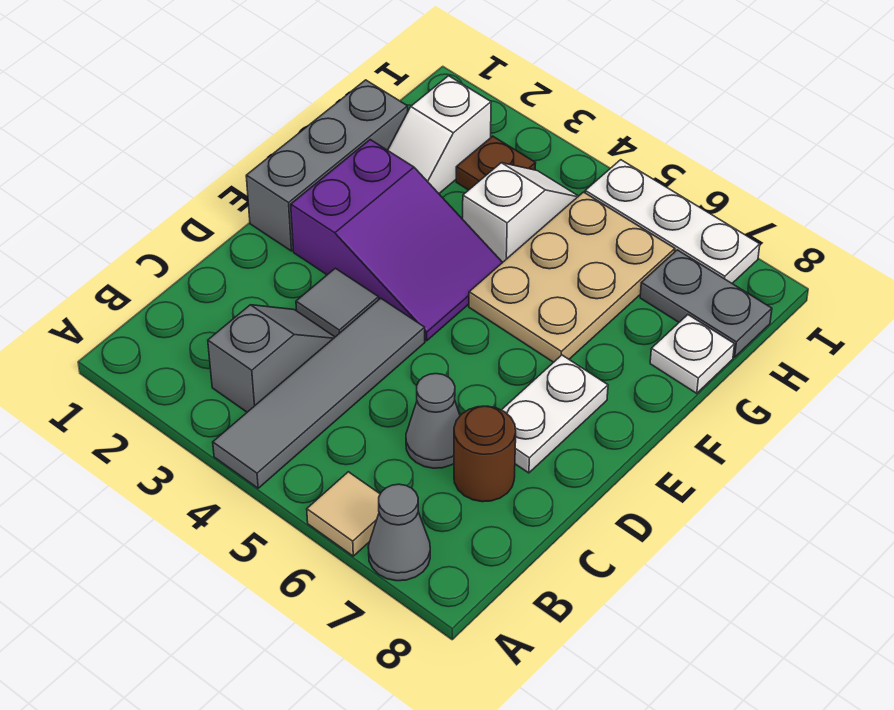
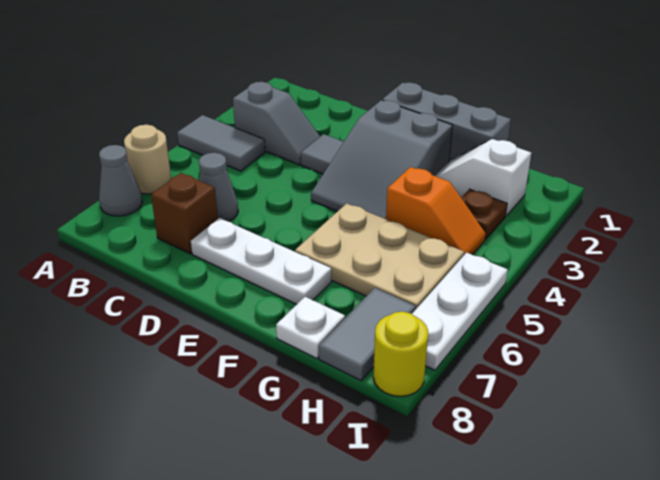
grey tile A4:D4 level 1 -> grey tile A4:B4 level 1
tan tile A6 level 1 -> tan round brick A6 level 1
brown round brick C7 level 1 -> brown brick C7 level 1
white plate D7:E7 level 1 -> white plate D7:F7 level 1
purple slope E2:F4 level 1 top 2 -> grey slope E2:F4 level 1 top 2
white slope G4:H4 level 1 top G -> orange slope G4:H4 level 1 top G
grey plate H7:H8 level 1 -> grey tile H7:H8 level 1
none -> yellow round brick I8 level 1

